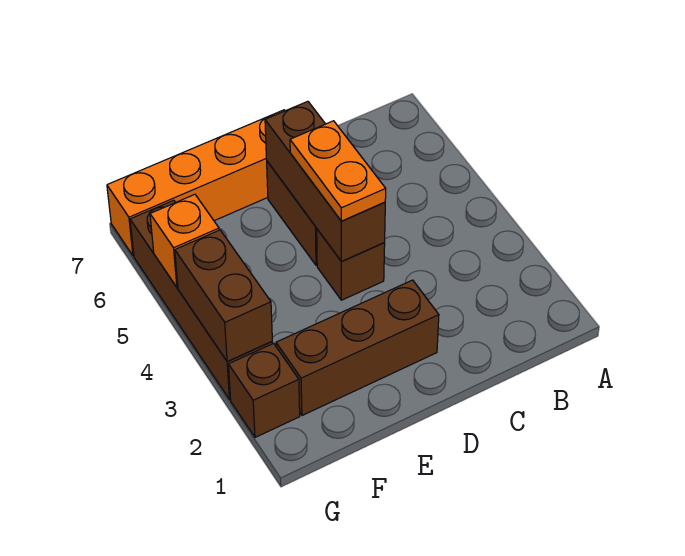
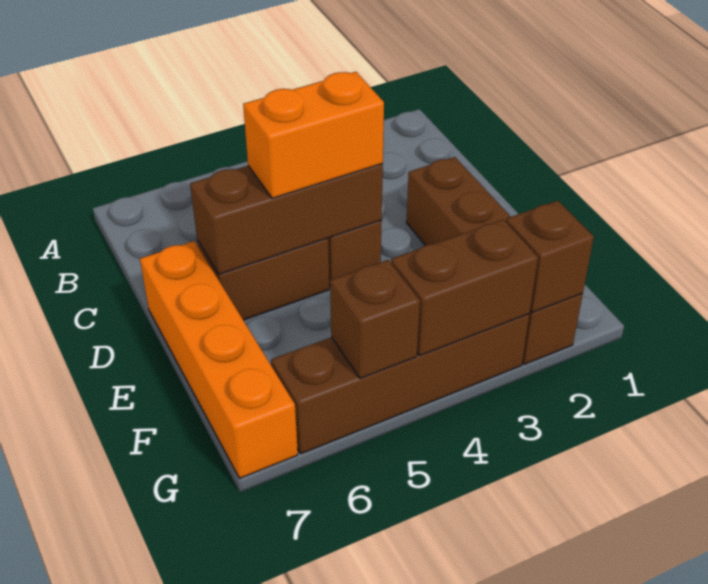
orange plate D4:D5 level 3 -> orange brick D4:D5 level 3
none -> brown brick G2 level 2
orange brick G5 level 2 -> brown brick G5 level 2

